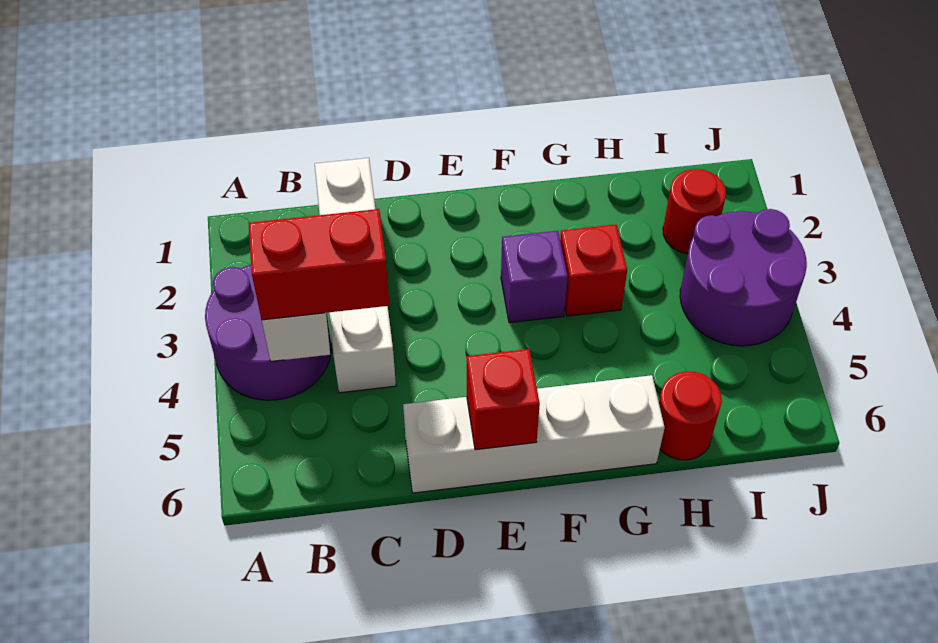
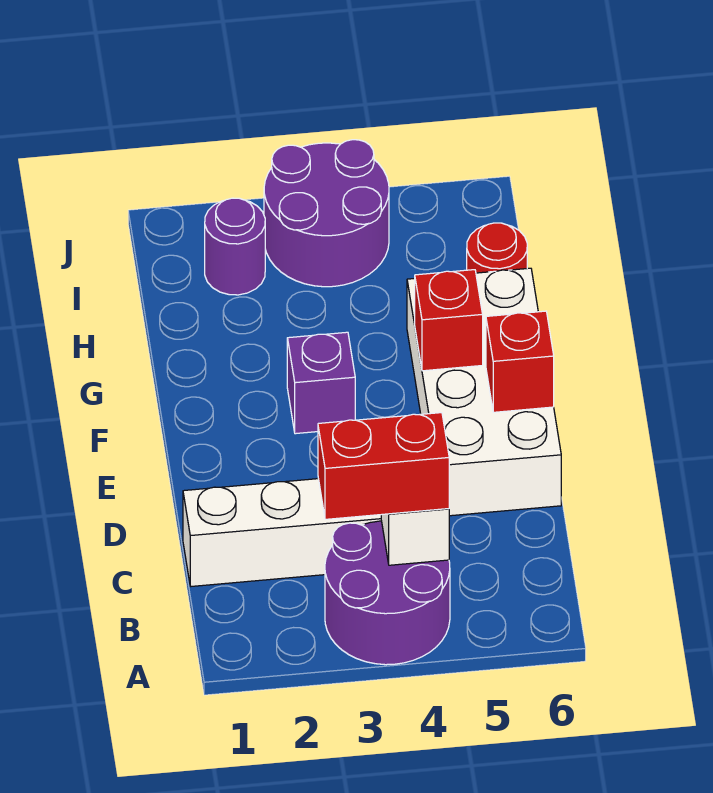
red brick B4:C4 level 3 -> red brick B3:B4 level 3
white brick D6:G6 level 1 -> white brick D5:G6 level 1
red brick G3 level 1 -> red brick F5 level 2
red round brick I2 level 1 -> purple round brick I2 level 1

